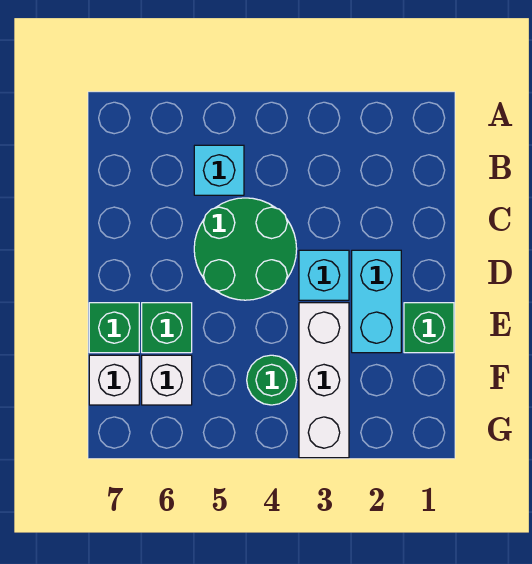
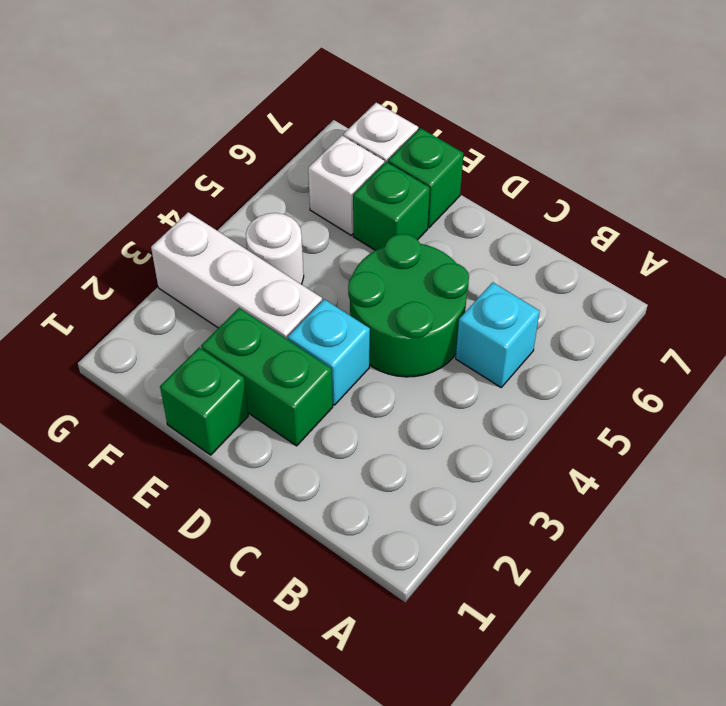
cyan brick D2:E2 level 1 -> green brick D2:E2 level 1
green round brick F4 level 1 -> white round brick F4 level 1

